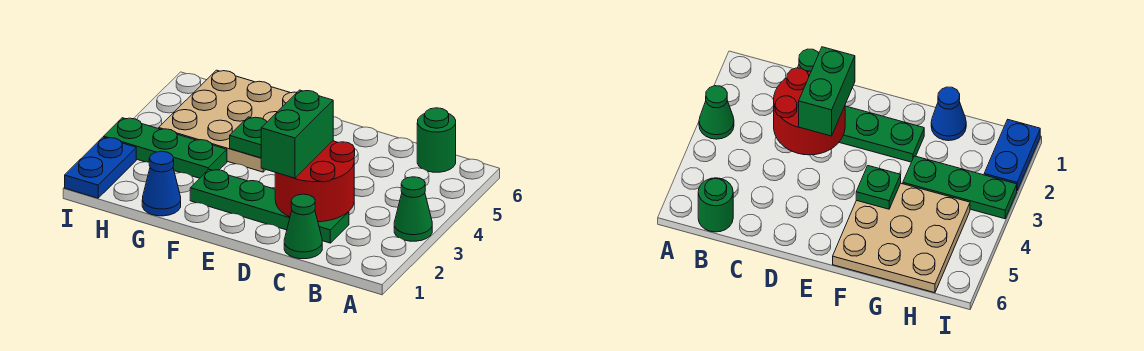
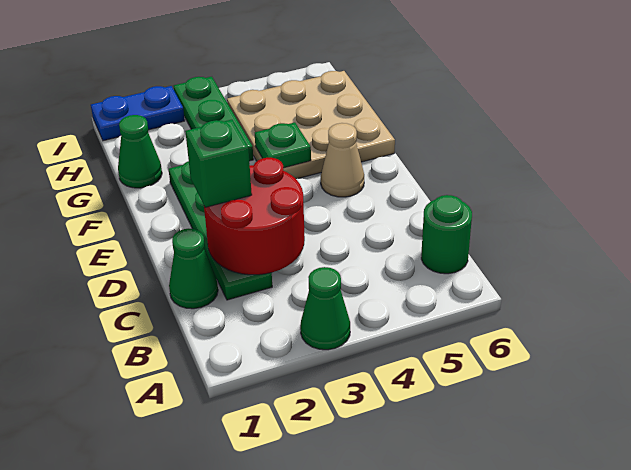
green brick D2:D3 level 3 -> green brick D2 level 3
none -> tan cone E5 level 1
blue cone G1 level 1 -> green cone G1 level 1

